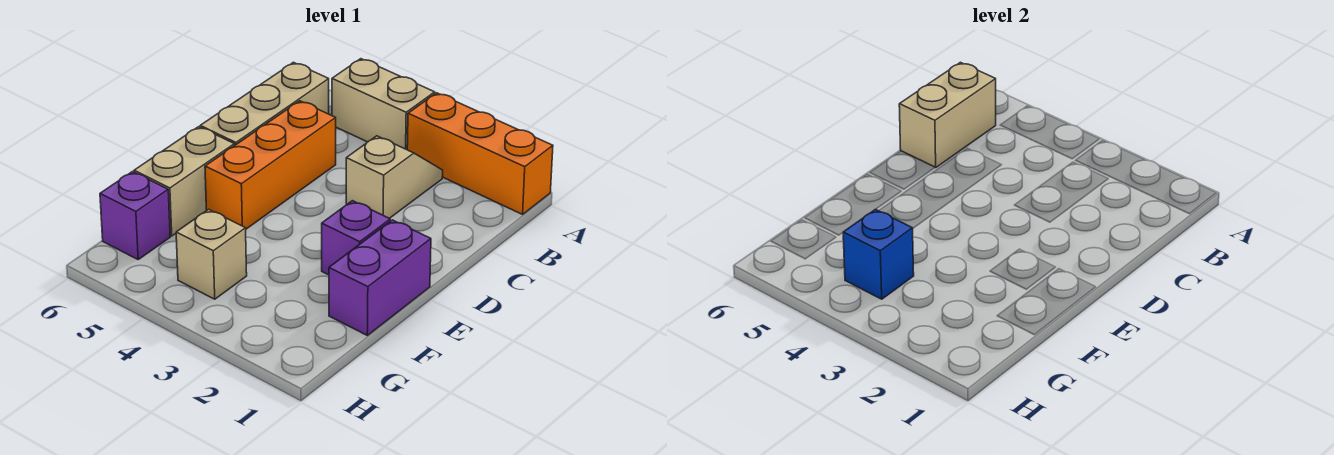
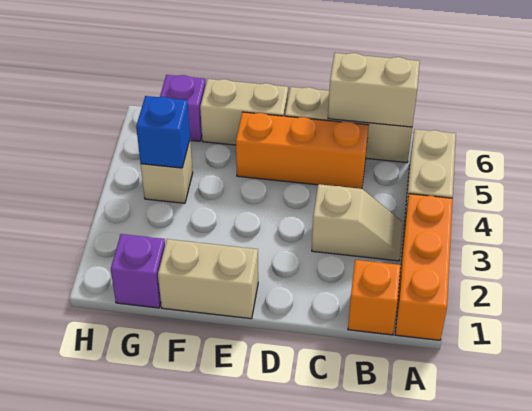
none -> orange brick B1 level 1
purple brick E1:F1 level 1 -> tan brick E1:F1 level 1
purple brick E2 level 1 -> purple brick G1 level 1

